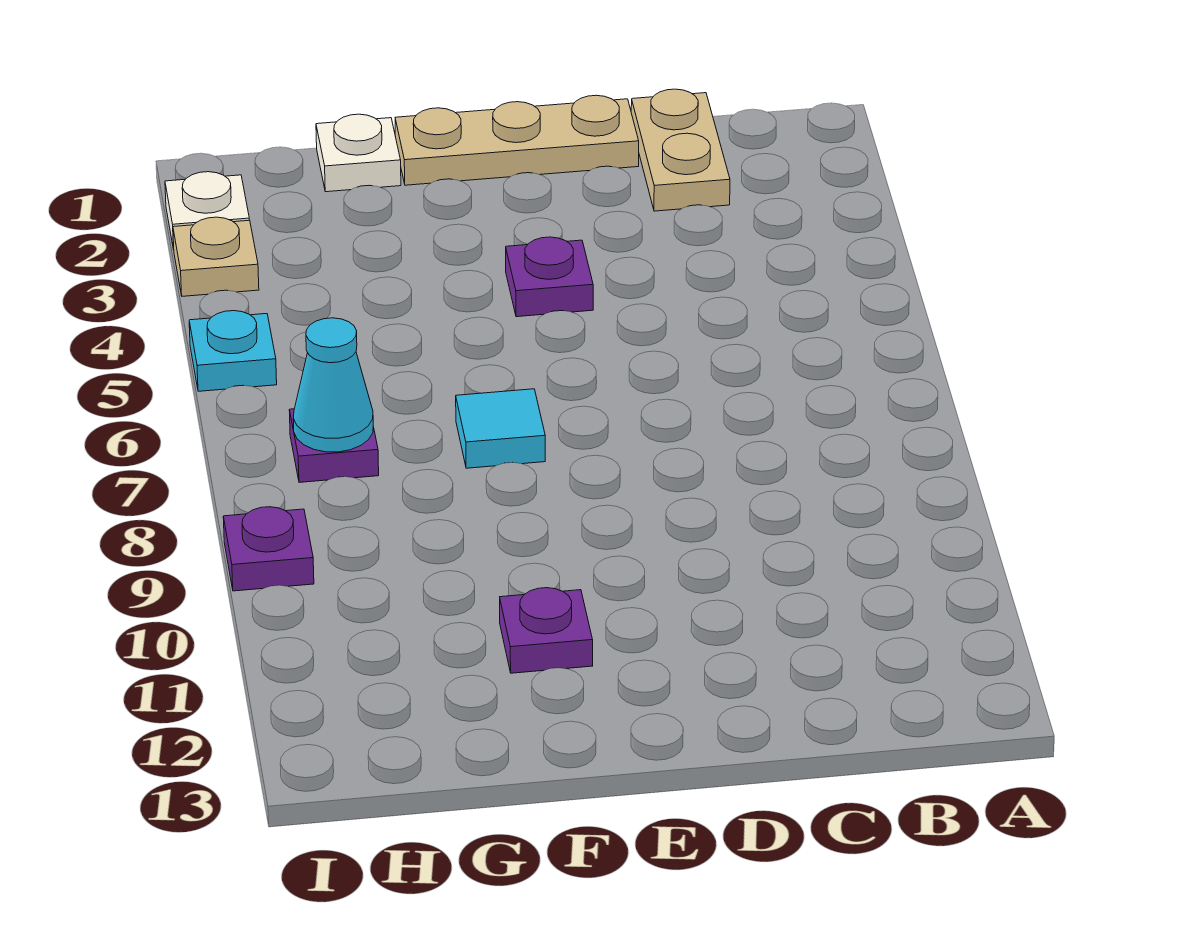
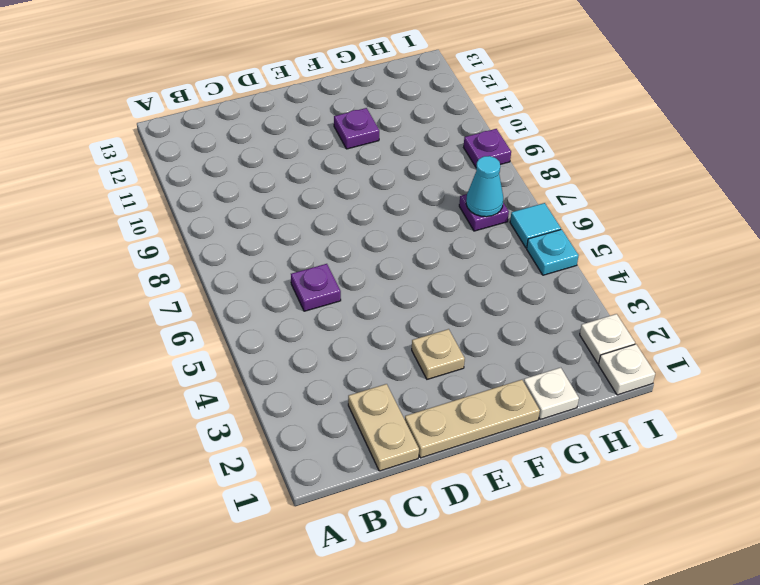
purple plate E4 level 1 -> purple plate C6 level 1
cyan tile F7 level 1 -> cyan tile I6 level 1
none -> white plate I1 level 1
tan plate I3 level 1 -> tan plate E3 level 1

